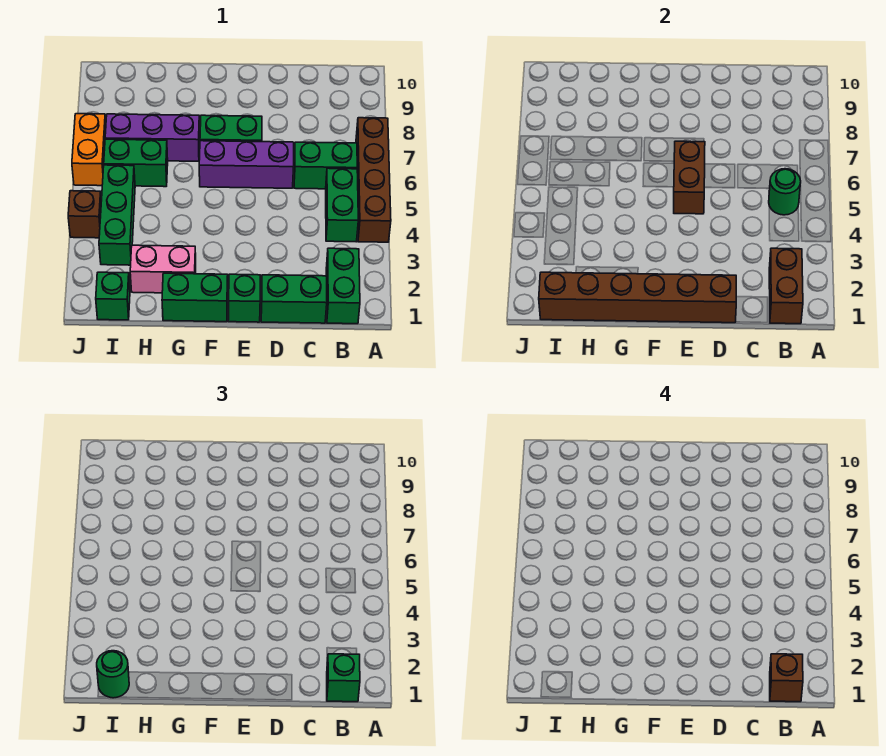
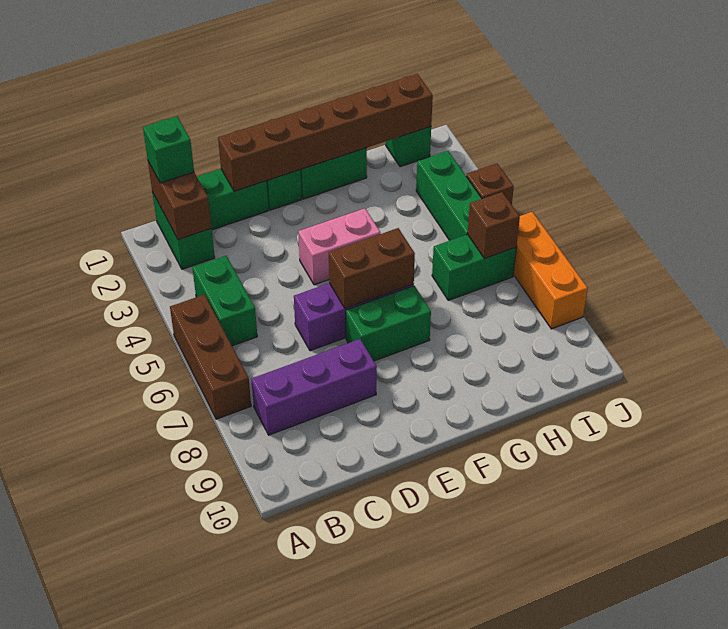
brown brick A4:A7 level 1 -> brown brick A5:A7 level 1
brown brick B1 level 4 -> brown brick I6 level 2
green round brick B5 level 2 -> none
green brick B6:C6 level 1 -> none
brown brick E5:E6 level 2 -> brown brick E6:F6 level 2
pink brick G2:H2 level 1 -> pink brick E4:F4 level 1
purple brick G7:I7 level 1 -> purple brick B8:D8 level 1
green round brick I1 level 3 -> none
orange brick J6:J7 level 1 -> orange brick J6:J8 level 1

